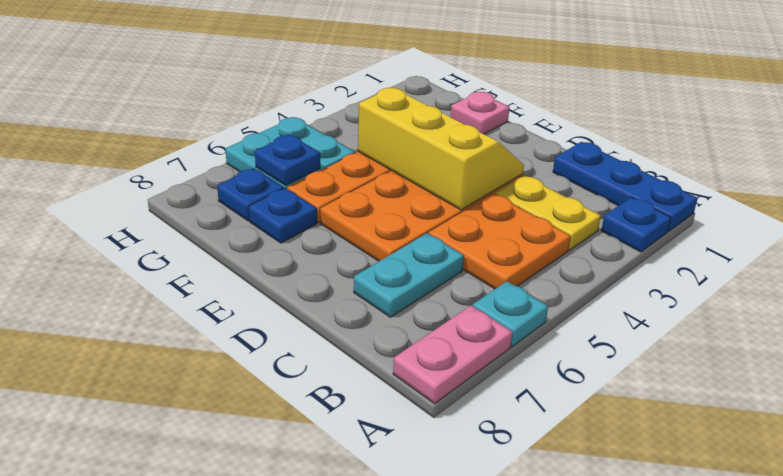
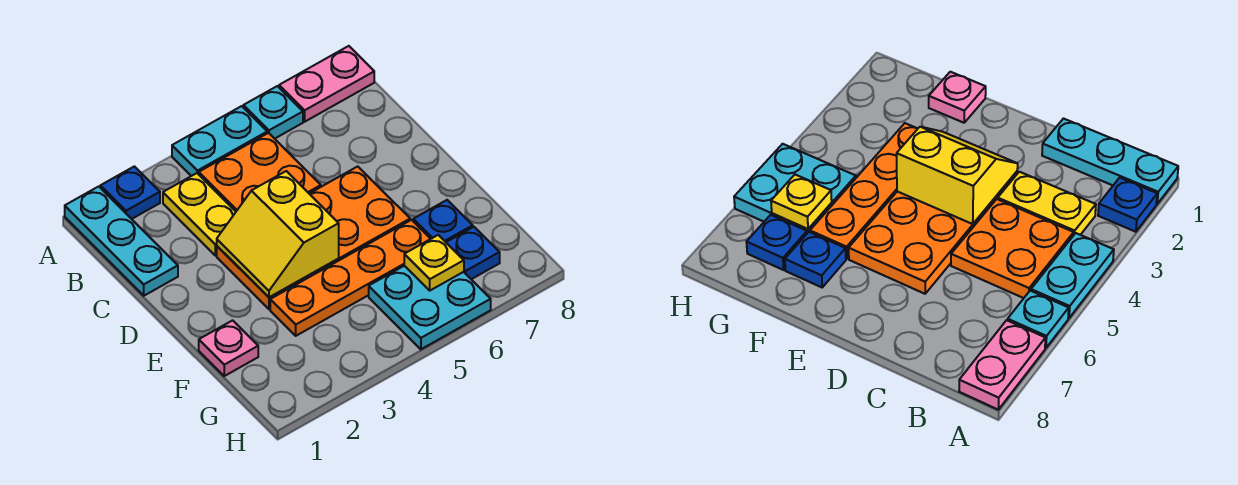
blue plate A1:C1 level 1 -> cyan plate A1:C1 level 1
cyan plate C6:C7 level 1 -> cyan plate A4:A5 level 1
yellow slope D3:F4 level 2 top 4 -> yellow slope D3:E4 level 2 top 4
blue plate G6 level 2 -> yellow plate G6 level 2

